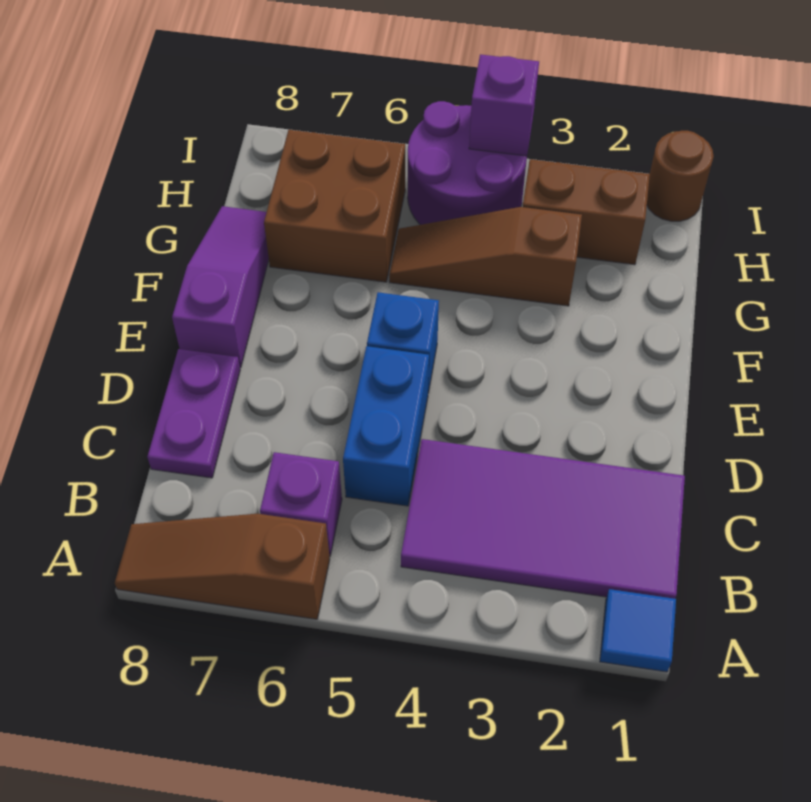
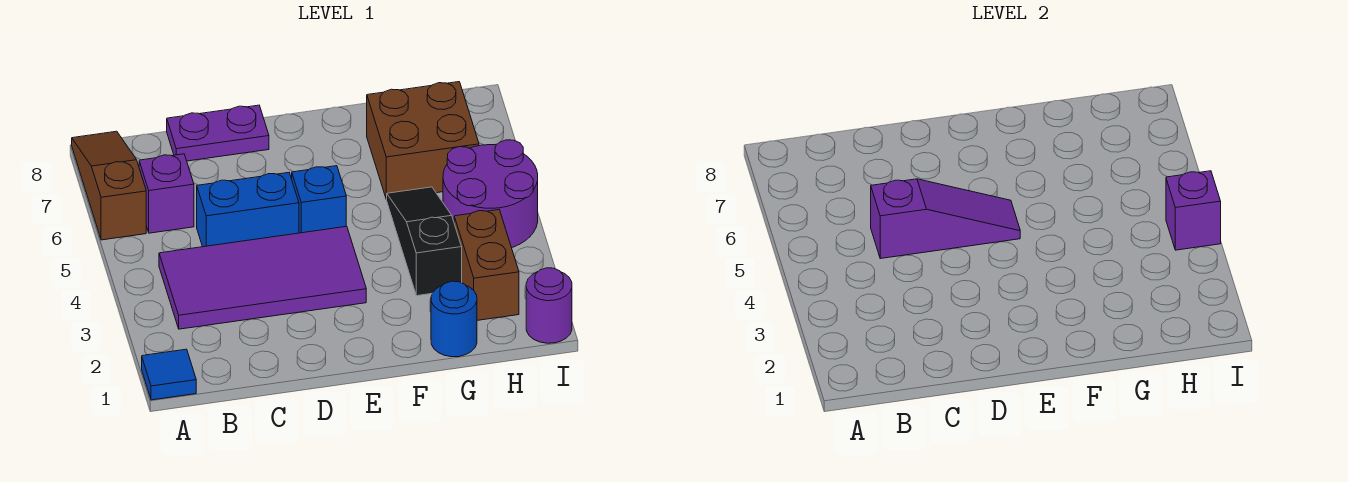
purple tile B1:C4 level 1 -> purple tile B3:E4 level 1
purple slope E8:G8 level 1 top E -> purple slope C5:E5 level 2 top C
none -> blue round brick G1 level 1
brown slope G3:G5 level 1 top 3 -> black slope G3:G5 level 1 top 3
brown round brick I1 level 1 -> purple round brick I1 level 1

